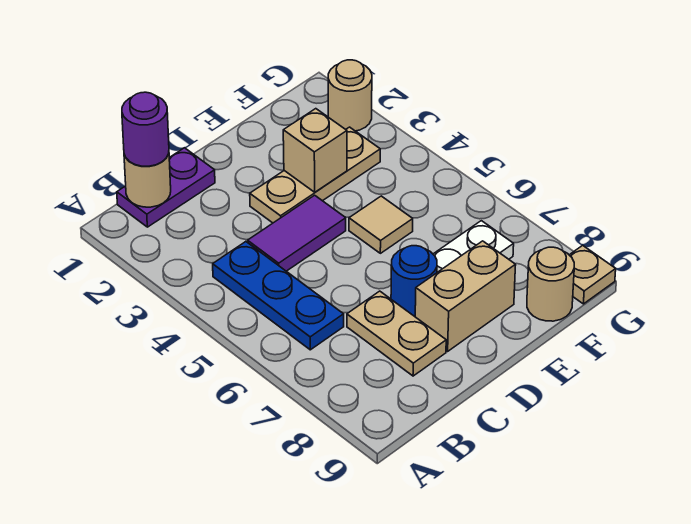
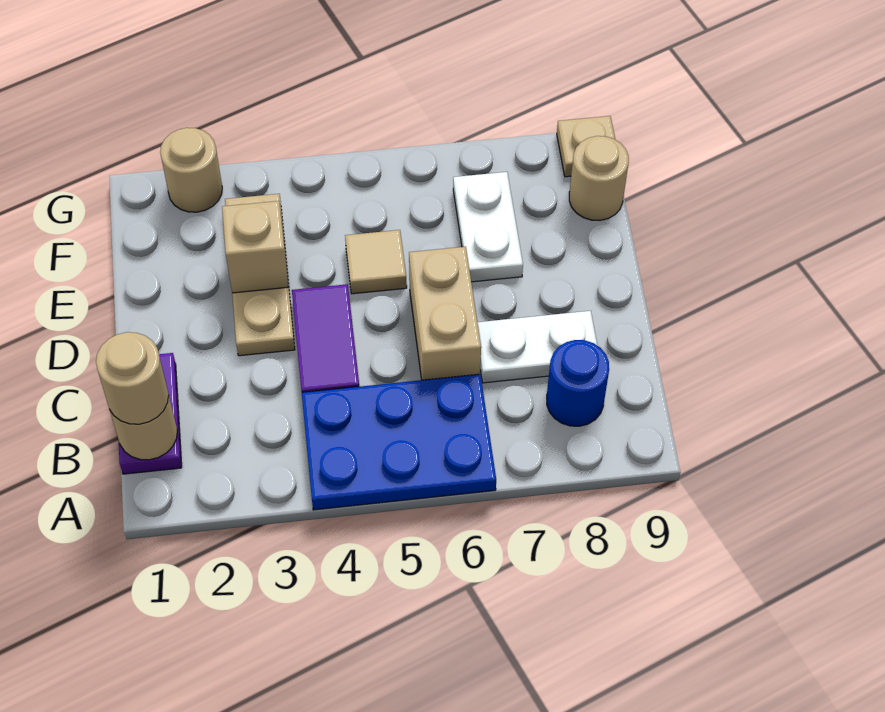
purple round brick B1 level 3 -> tan round brick B1 level 3
blue plate B4:B6 level 1 -> blue plate A4:B6 level 1
tan plate C7:C8 level 1 -> white plate C7:C8 level 1
blue round brick D7 level 1 -> blue round brick B8 level 1
tan brick D8:E8 level 1 -> tan brick C6:D6 level 1

